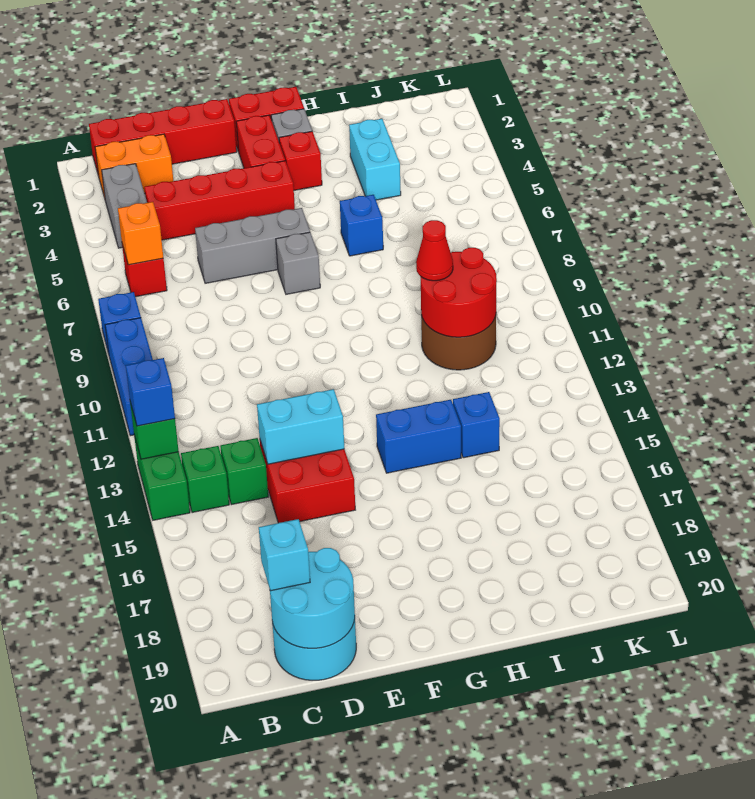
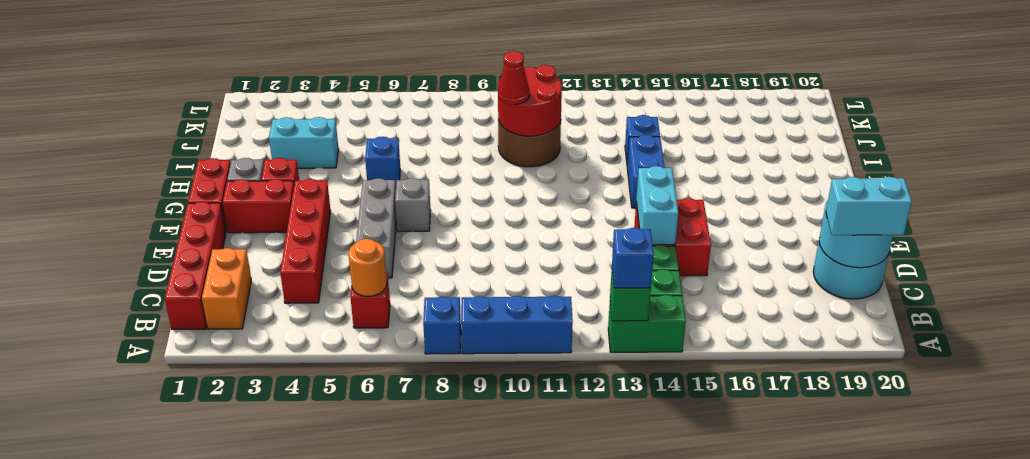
grey brick B3:B4 level 1 -> none
orange brick B6 level 2 -> orange round brick B6 level 2
cyan brick C19 level 3 -> cyan brick C19:C20 level 3

